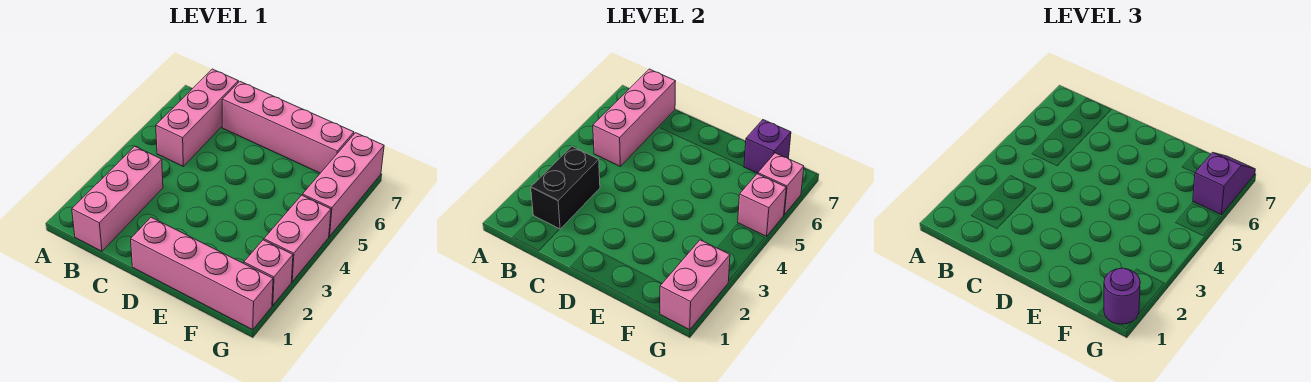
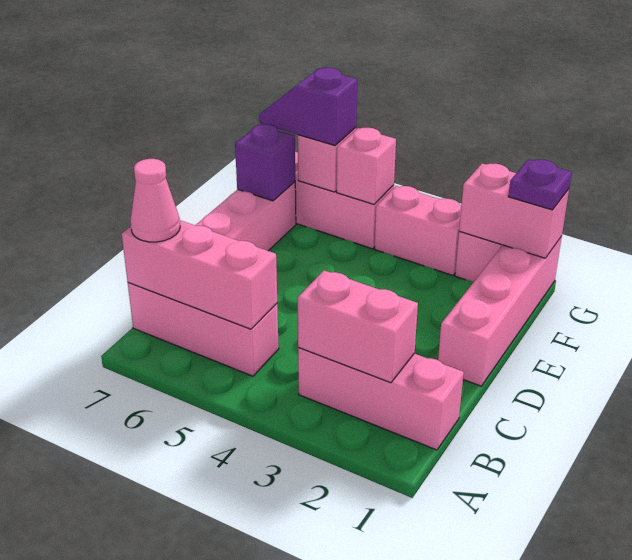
black brick B2:B3 level 2 -> pink brick B2:B3 level 2
none -> pink cone B7 level 3
purple round brick G1 level 3 -> purple plate G1 level 3

